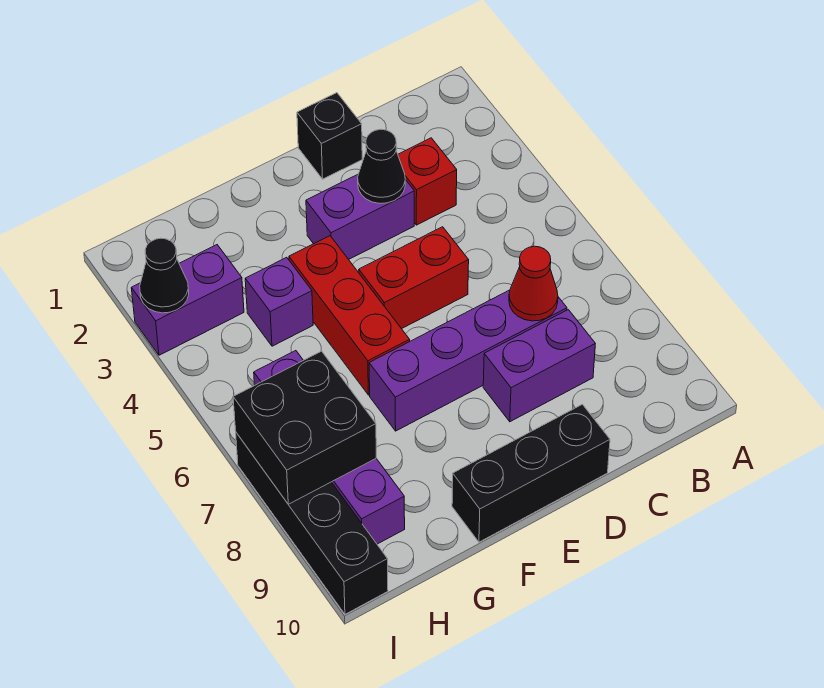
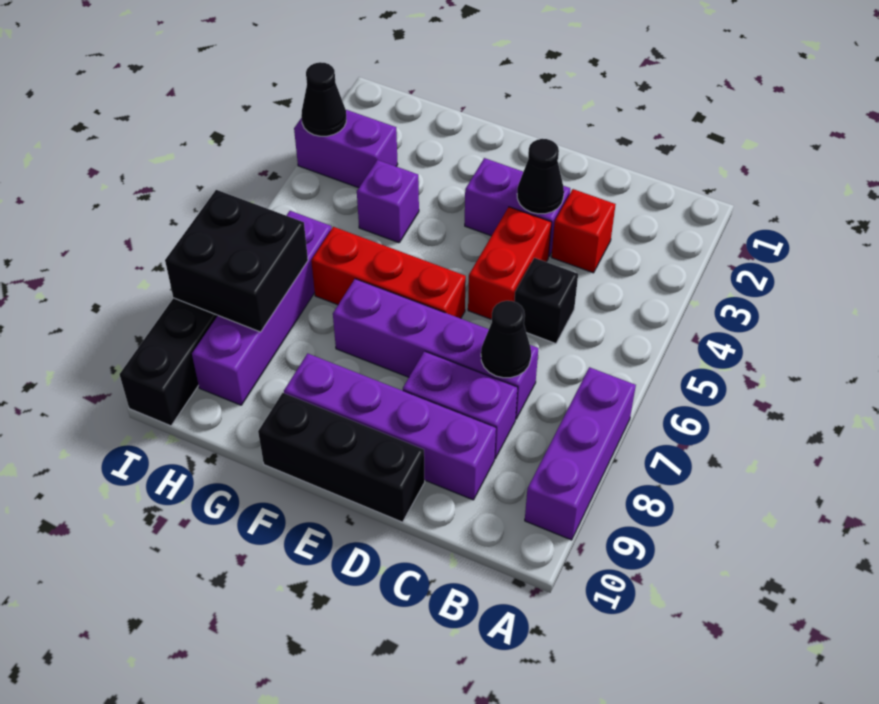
none -> purple brick A7:A9 level 1
red cone C7 level 2 -> black cone C7 level 2
none -> purple brick C9:F9 level 1
black brick D1 level 1 -> black brick C5 level 1
red brick D5:E5 level 1 -> red brick D4:D5 level 1
red brick F4:F6 level 1 -> red brick E6:G6 level 1

